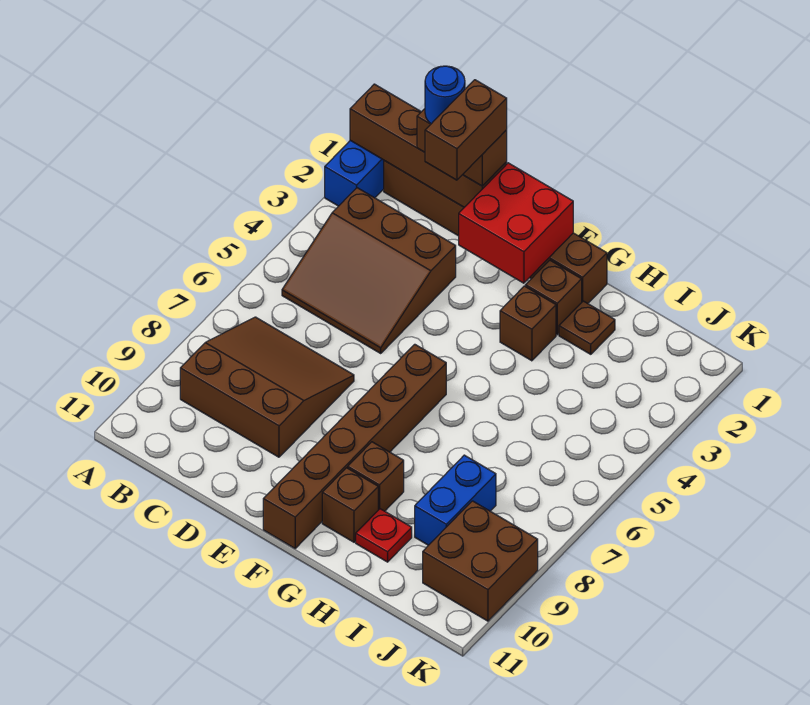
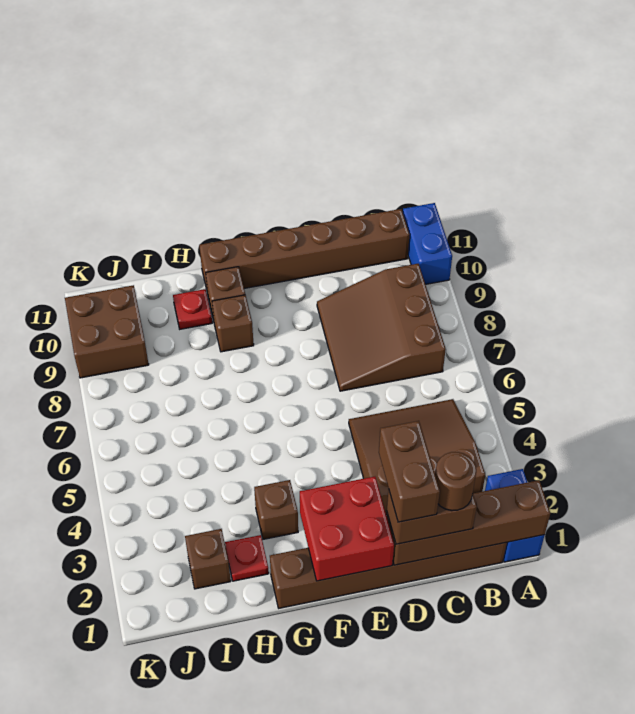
brown slope B7:D9 level 1 top 9 -> brown slope B7:D9 level 1 top B
blue round brick C1 level 4 -> brown round brick C1 level 4
brown brick F6:F11 level 1 -> brown brick B11:G11 level 1
brown brick G2 level 1 -> brown brick I2 level 1
brown plate H2 level 1 -> red plate H2 level 1
blue brick I8:I9 level 1 -> blue brick A10:A11 level 1

